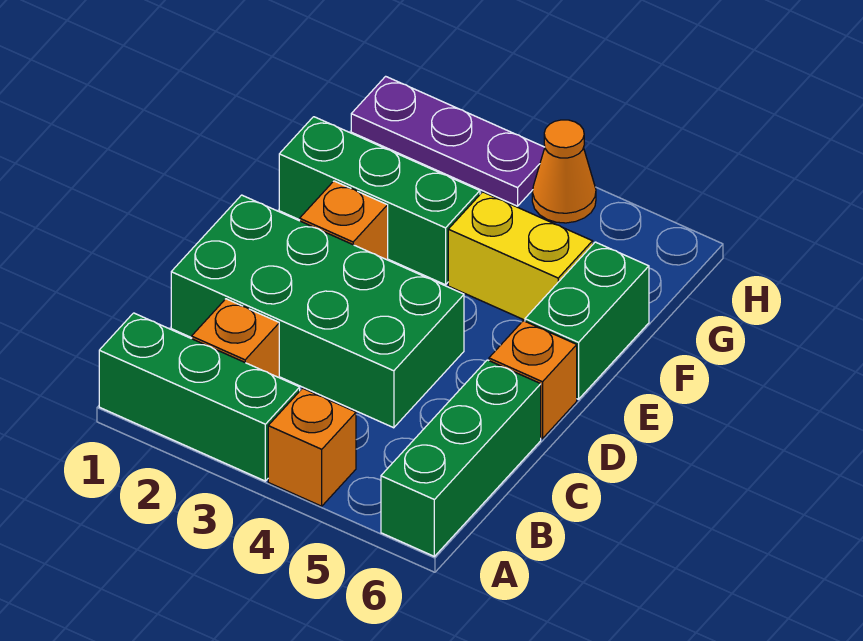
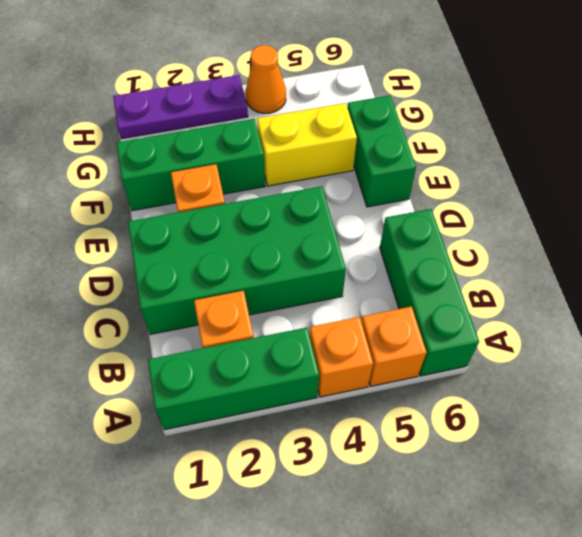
orange brick D6 level 1 -> orange brick A5 level 1

